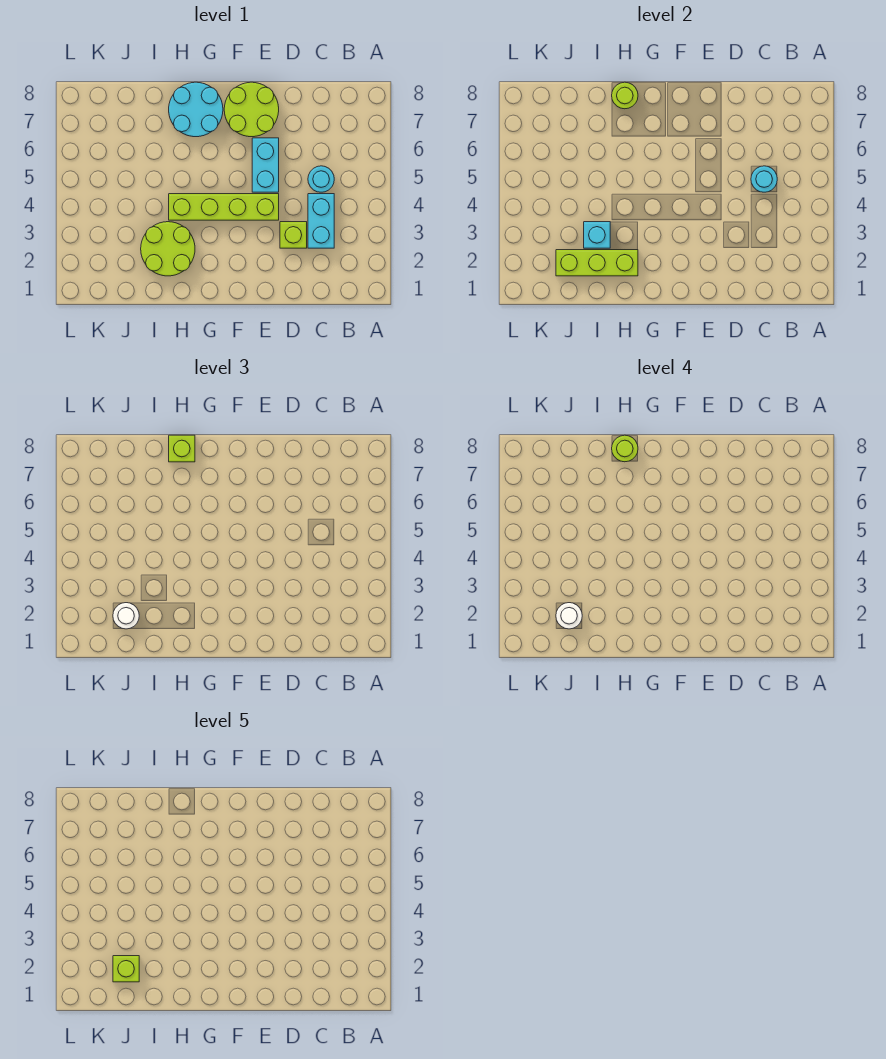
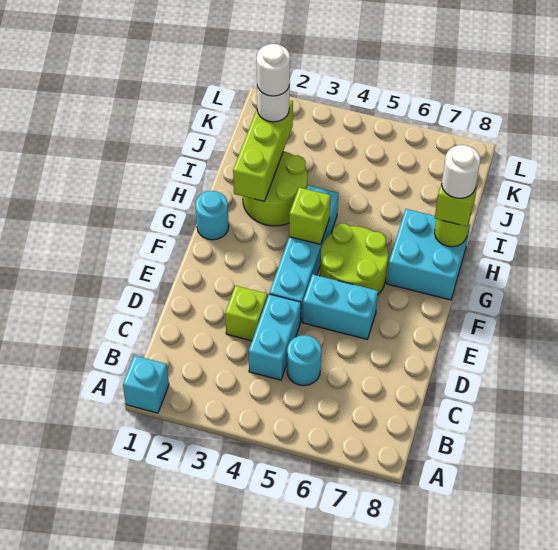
cyan brick C3:C4 level 1 -> cyan brick C4:D4 level 1
cyan round brick C5 level 2 -> cyan round brick G1 level 1
lime brick E4:H4 level 1 -> cyan brick E4:H4 level 1
lime round brick E7:F8 level 1 -> lime round brick F5:G6 level 1
cyan round brick G7:H8 level 1 -> cyan brick G7:H8 level 1
lime round brick H8 level 4 -> white round brick H8 level 4
cyan brick I3 level 2 -> cyan brick A1 level 1
lime brick J2 level 5 -> lime brick G4 level 2

